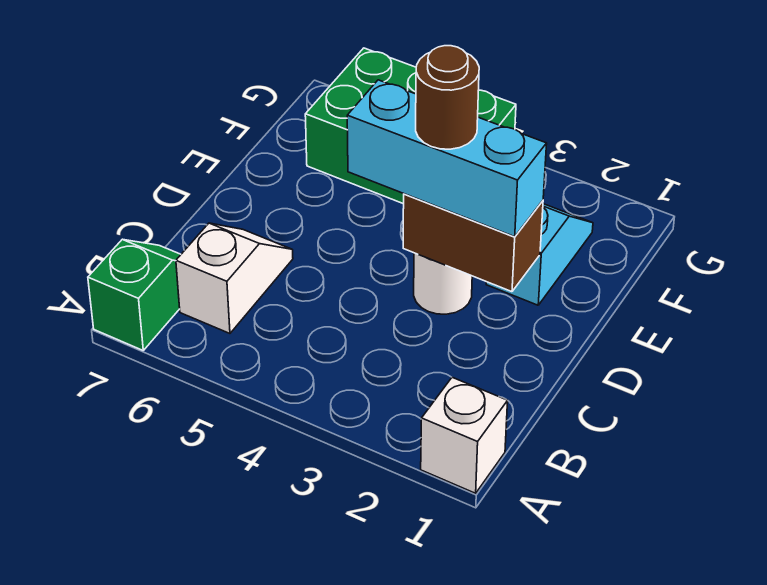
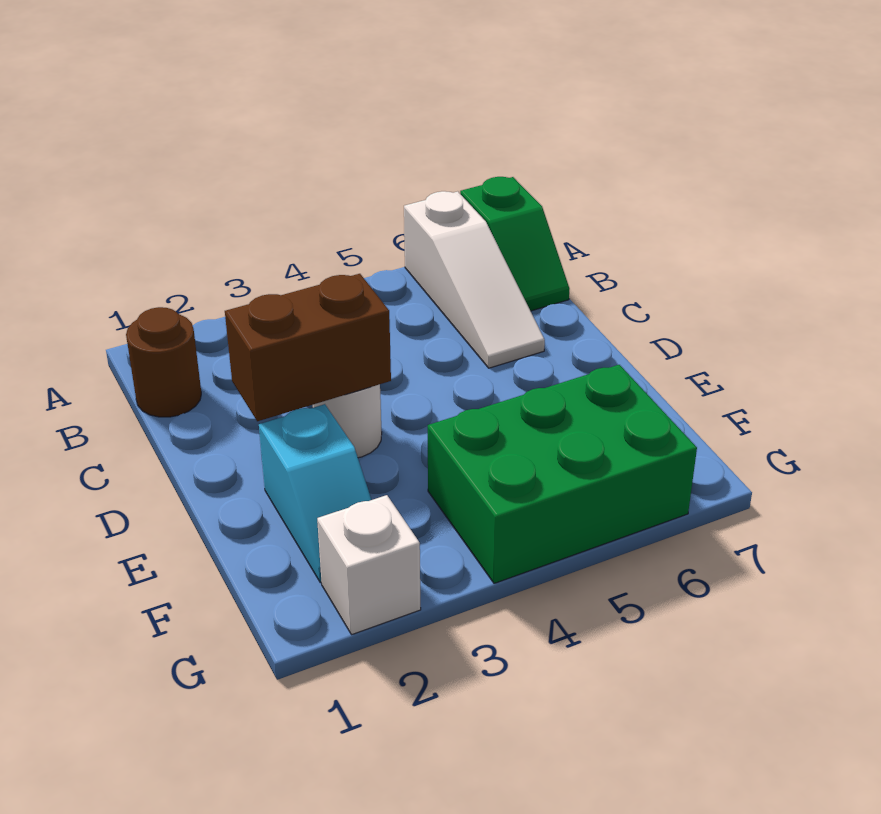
white brick A1 level 1 -> white brick G2 level 1
white slope B6:C6 level 1 top B -> white slope A6:C6 level 1 top A
cyan brick D2:D4 level 3 -> none
brown round brick D3 level 4 -> brown round brick B1 level 1

